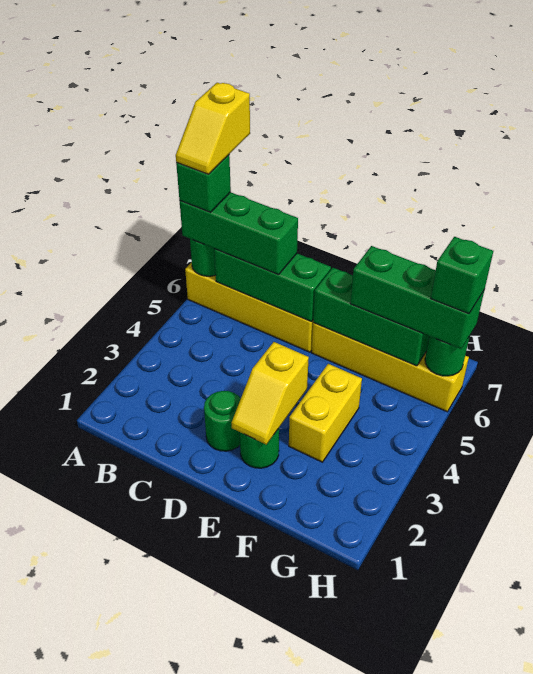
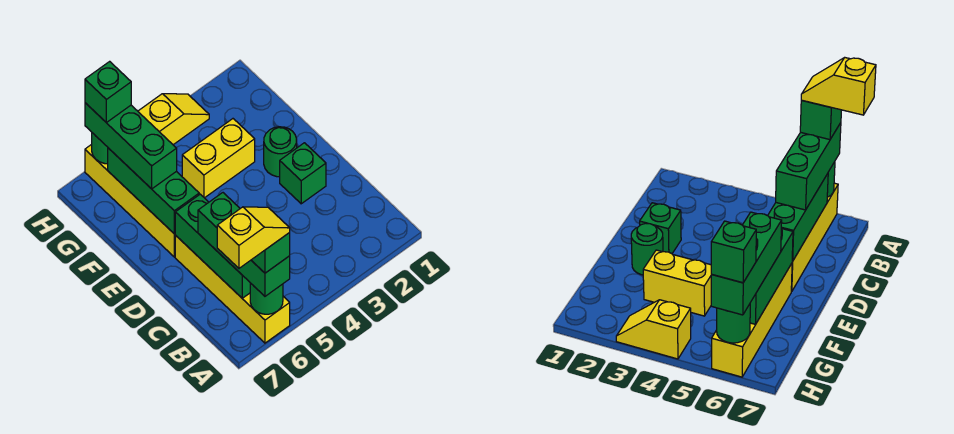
green round brick D2 level 1 -> green brick D2 level 1
yellow slope E2:E3 level 2 top 3 -> yellow slope H3:H4 level 1 top 4

